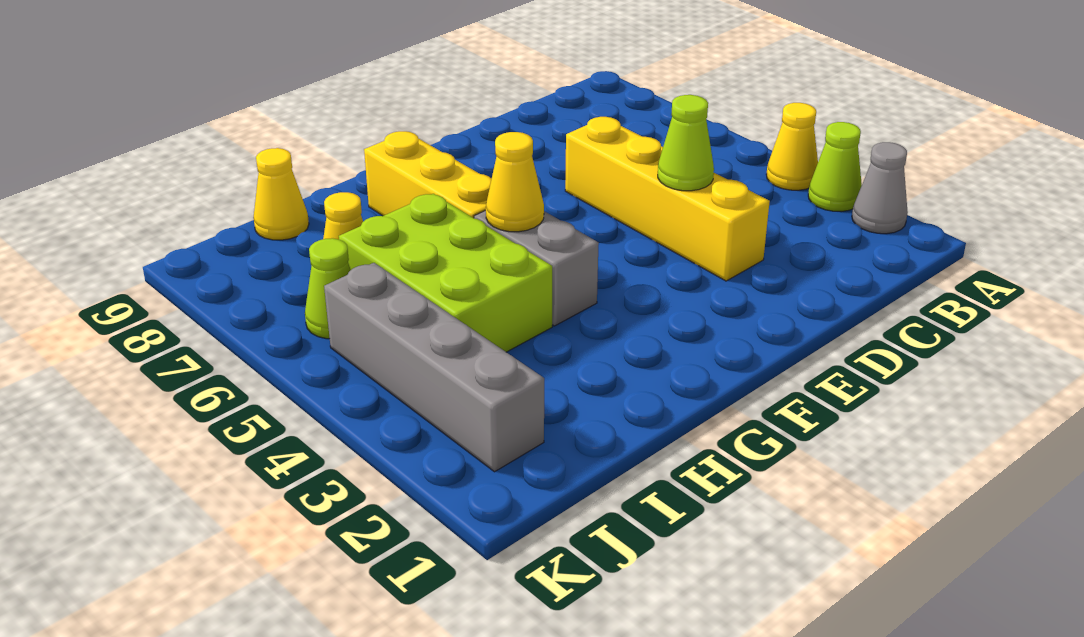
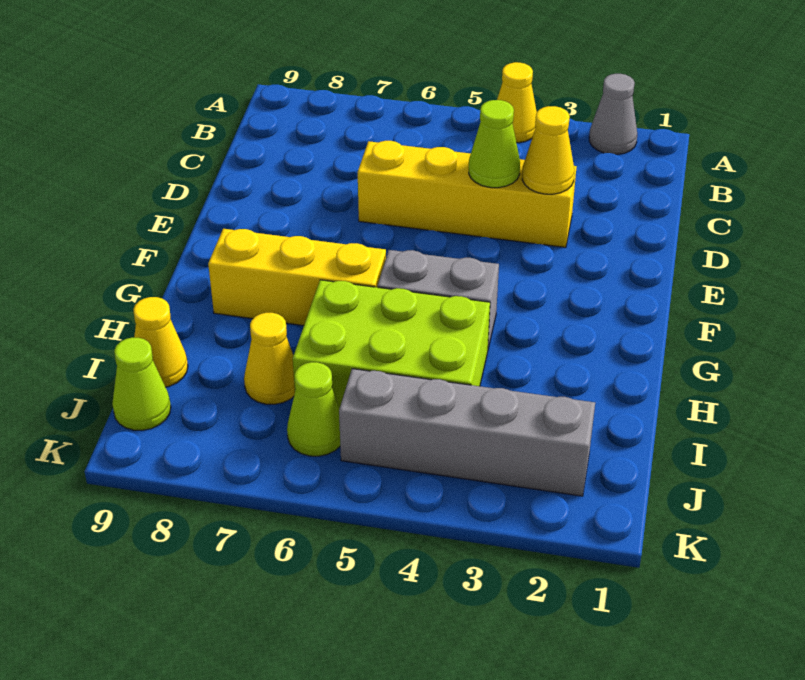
lime cone A3 level 1 -> lime cone J9 level 1
yellow cone G5 level 2 -> yellow cone D3 level 2

